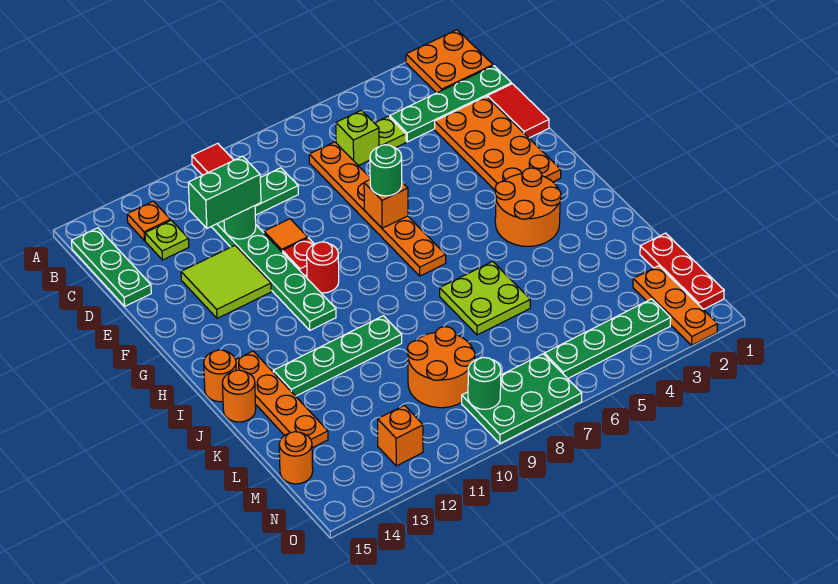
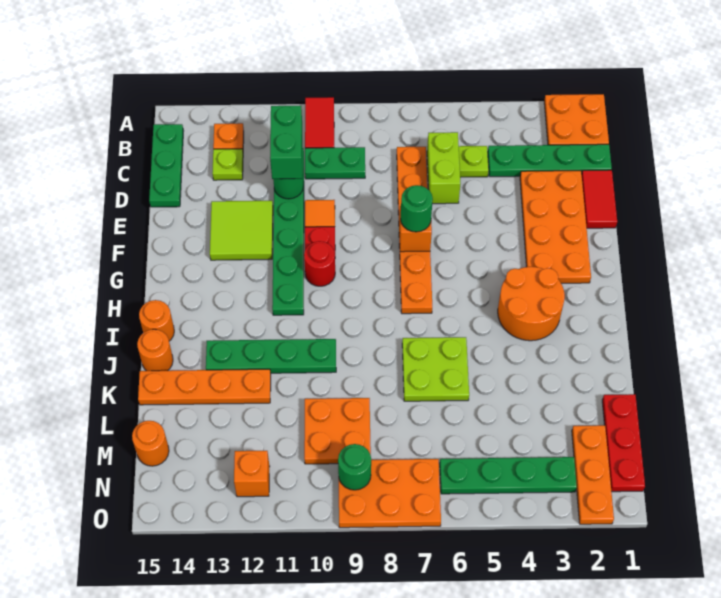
lime brick C6 level 1 -> lime brick C6:D6 level 1
green brick D11:D12 level 3 -> green brick C11:D11 level 3
orange plate I14:L14 level 1 -> orange plate K12:K15 level 1
orange round brick L9:M10 level 1 -> orange plate L9:M10 level 1
green plate N7:O9 level 1 -> orange plate N7:O9 level 1

